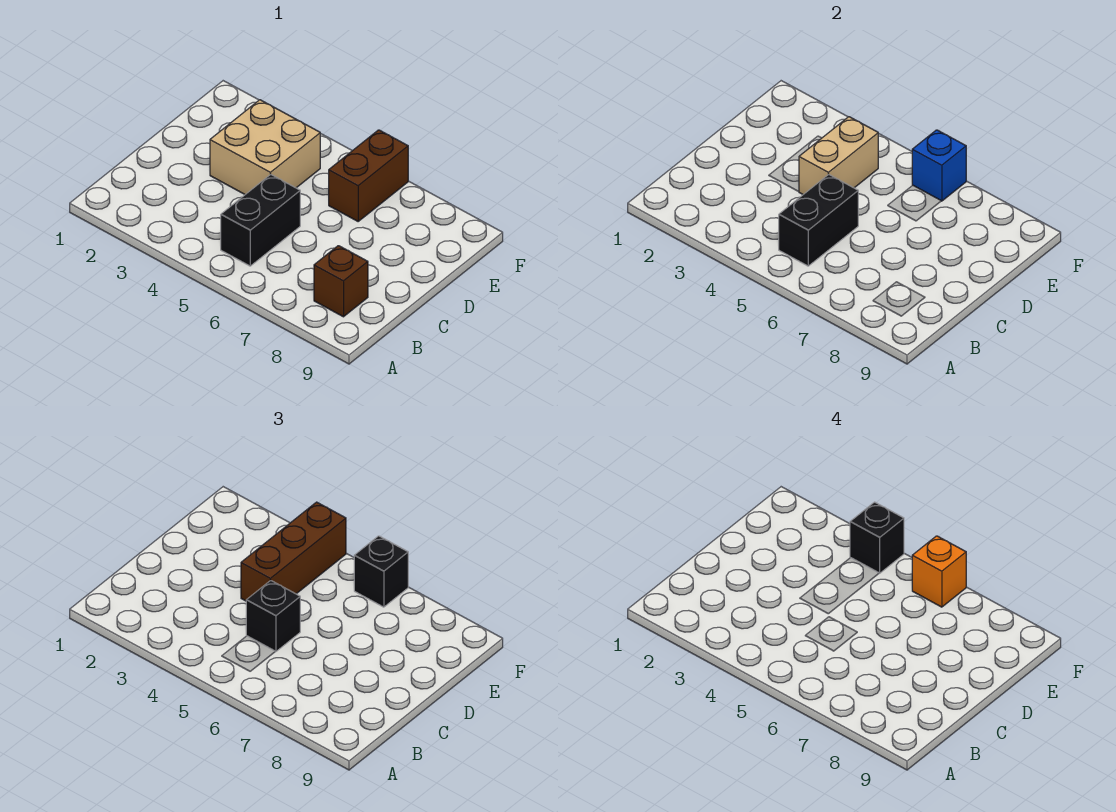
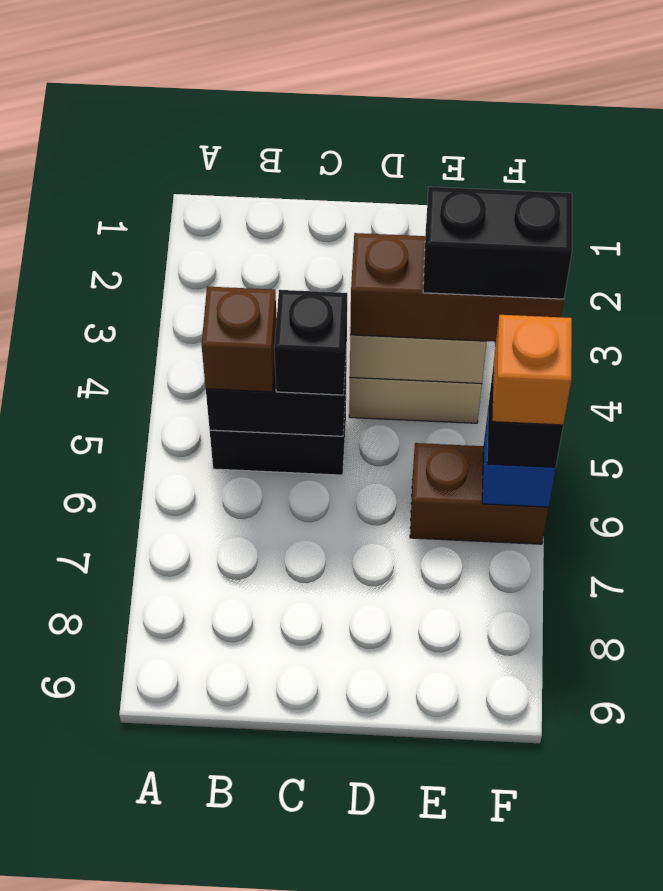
brown brick B8 level 1 -> brown brick B5 level 3
black brick F4 level 4 -> black brick E4:F4 level 4

